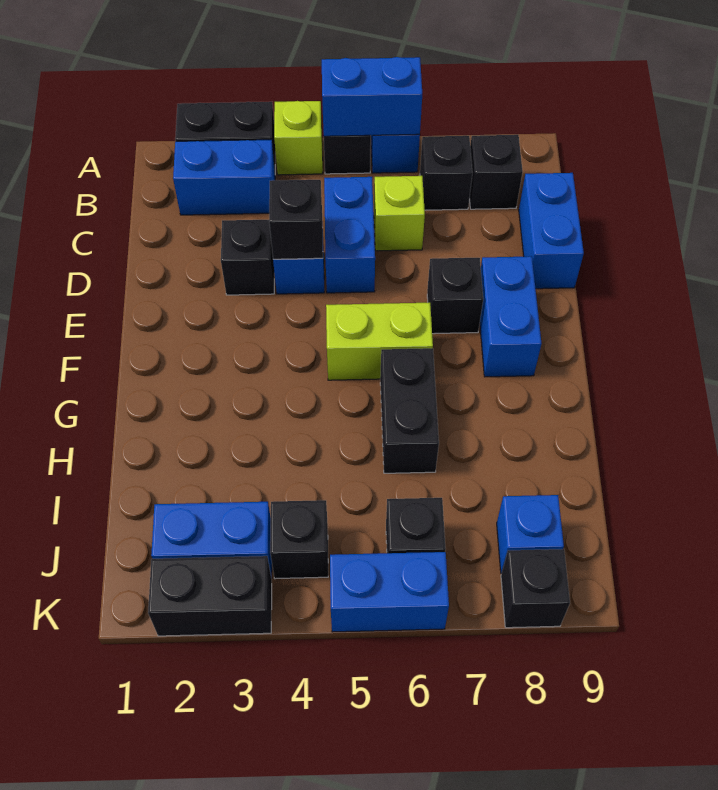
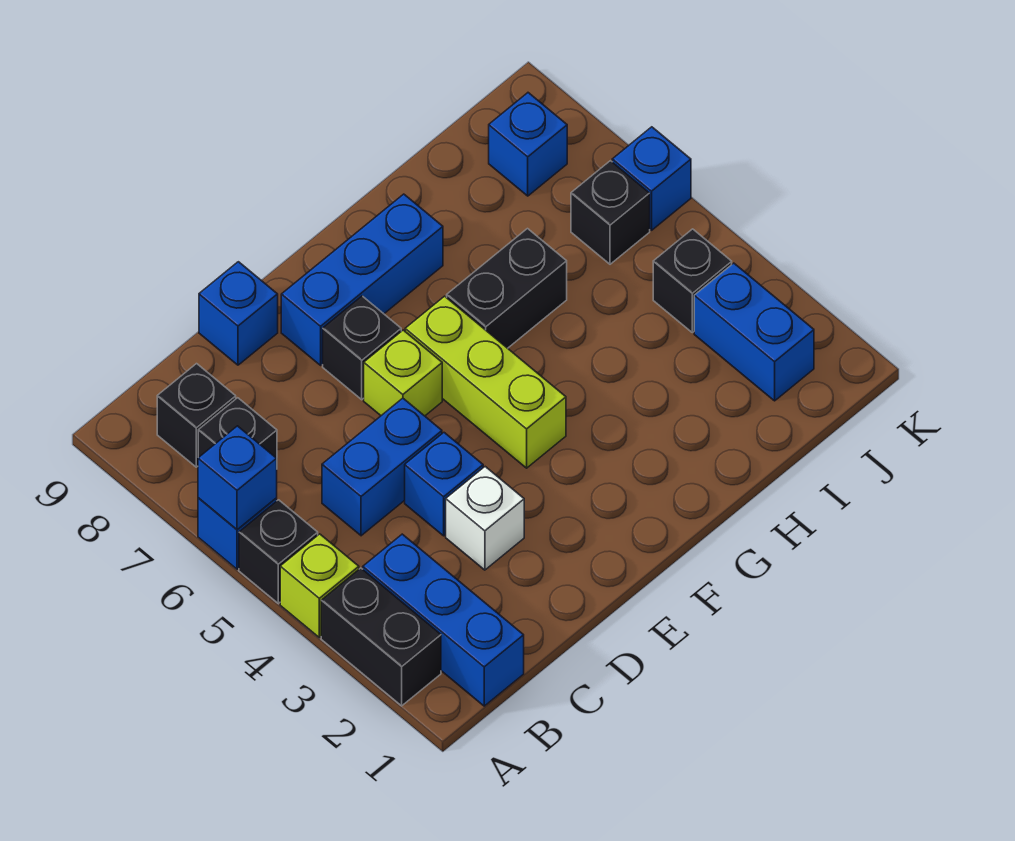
blue brick A5:A6 level 2 -> blue brick A6 level 2
blue brick B2:B3 level 1 -> blue brick B1:B3 level 1
lime brick C6 level 1 -> lime brick E6 level 1
blue brick C9:D9 level 1 -> blue brick D9 level 1
black brick D3 level 1 -> white brick D3 level 1
black brick D4 level 2 -> none
blue brick E8:F8 level 1 -> blue brick E8:G8 level 1
lime brick F5:F6 level 1 -> lime brick F4:F6 level 1
black brick K2:K3 level 1 -> none
blue brick K5:K6 level 1 -> blue brick K6 level 1
black brick K8 level 1 -> none

